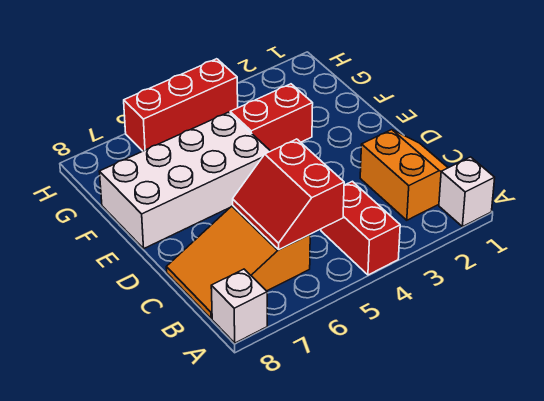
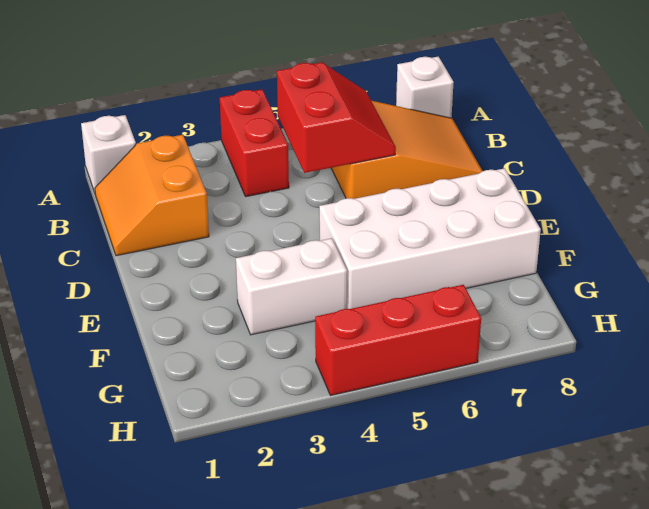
red brick F3:F4 level 1 -> white brick F3:F4 level 1

